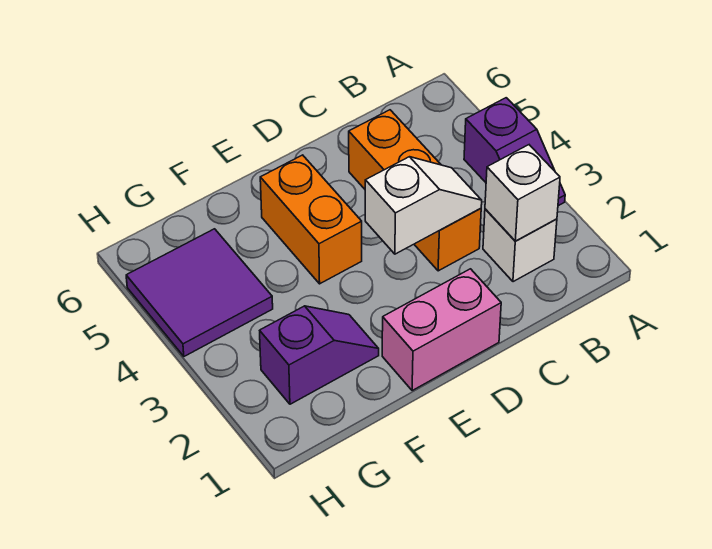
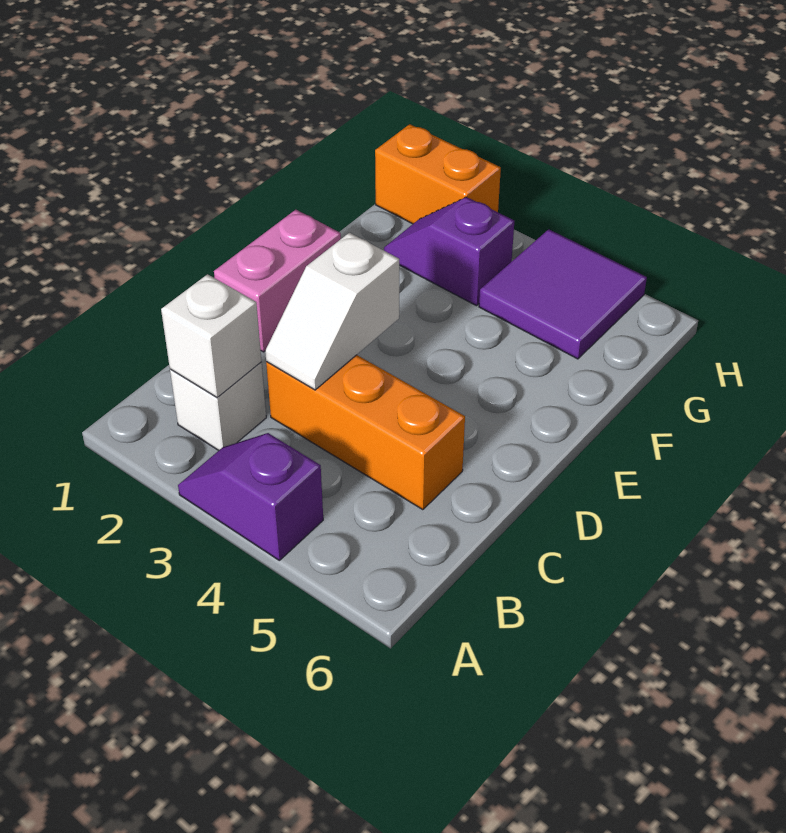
orange brick E4:E5 level 1 -> orange brick H1:H2 level 1
purple slope F2:G2 level 1 top G -> purple slope G2:G3 level 1 top 3

